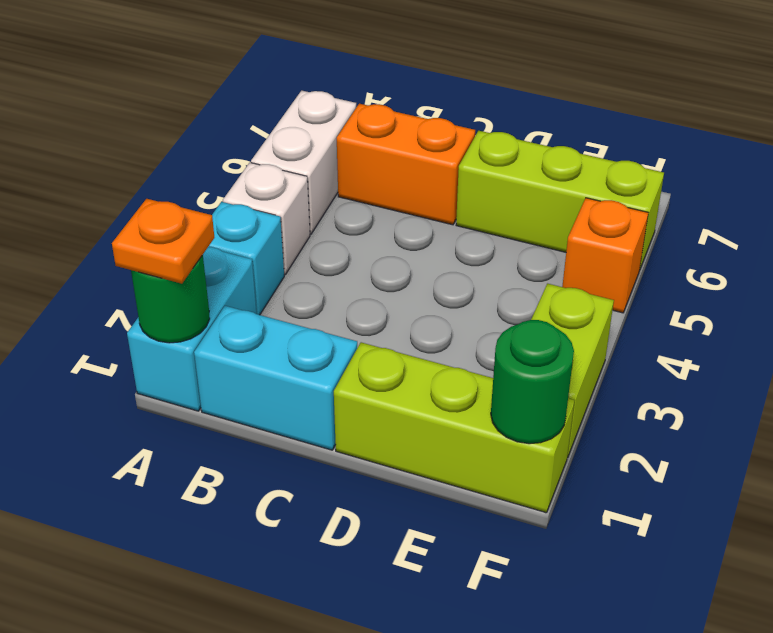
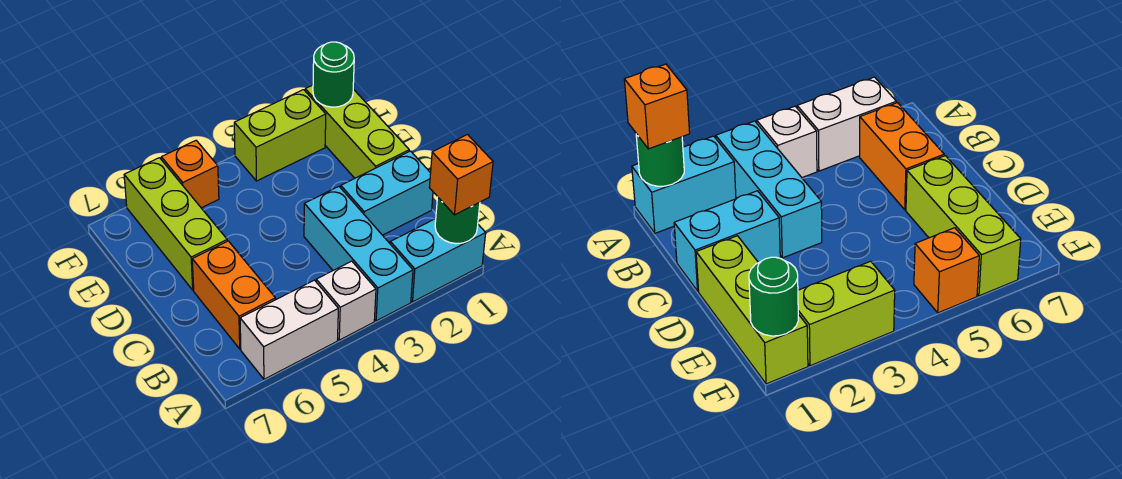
orange plate A1 level 3 -> orange brick A1 level 3
cyan brick A3 level 1 -> cyan brick A3:C3 level 1
cyan brick B1:C1 level 1 -> cyan brick C1:C2 level 1

